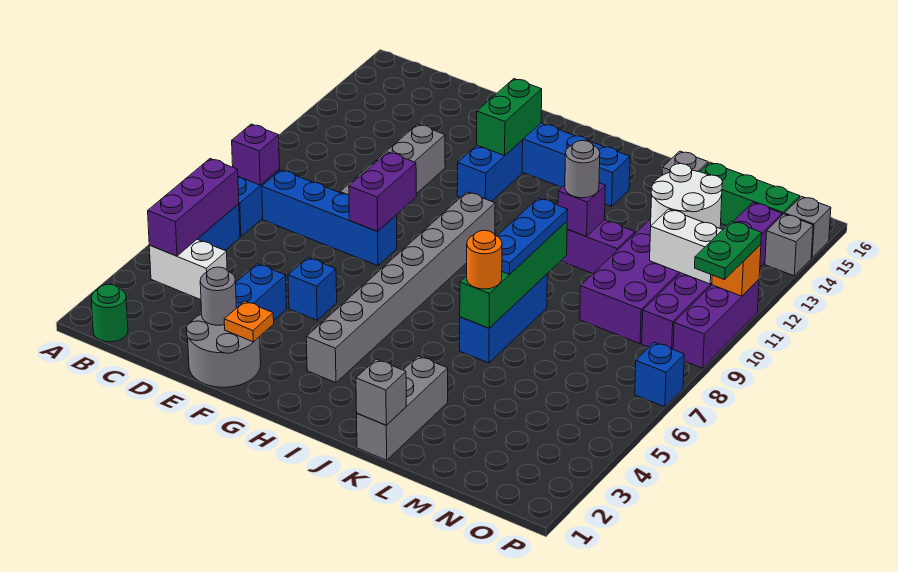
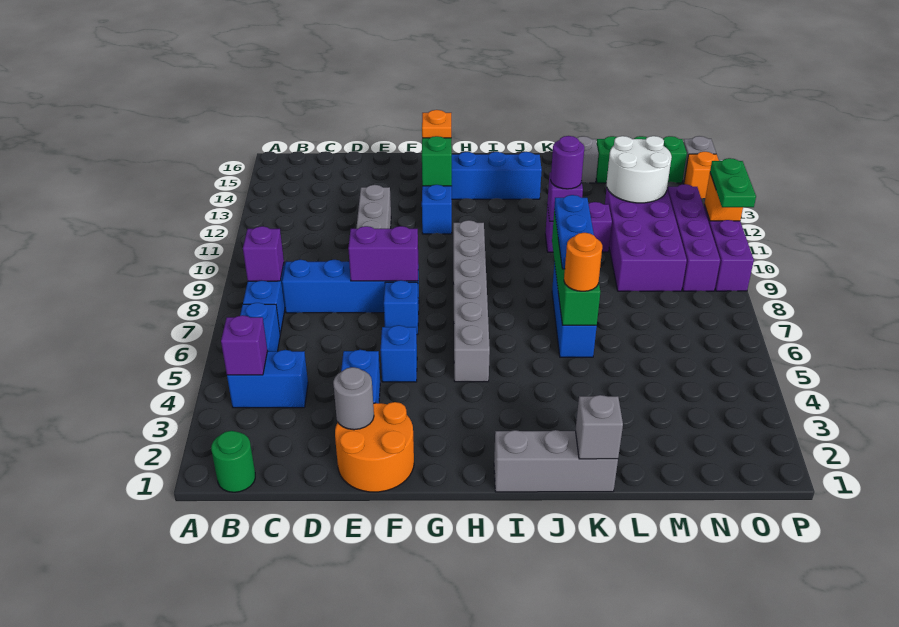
white brick B4:C4 level 1 -> blue brick B4:C4 level 1
purple brick B4:B6 level 2 -> purple brick B4 level 2
grey round brick E1:F2 level 1 -> orange round brick E1:F2 level 1
orange plate F2 level 2 -> orange plate G14 level 3
purple brick F8:F9 level 2 -> purple brick E8:F8 level 2
grey brick H3:H10 level 1 -> grey brick H5:H10 level 1
grey brick K1:K3 level 1 -> grey brick I1:K1 level 1
grey round brick K11 level 3 -> purple round brick K11 level 3
white brick N11:O11 level 2 -> none
purple brick O9:O14 level 1 -> purple brick O9:O12 level 1
blue brick P7 level 1 -> blue brick F7 level 1
grey brick P14 level 1 -> orange brick P14 level 1

